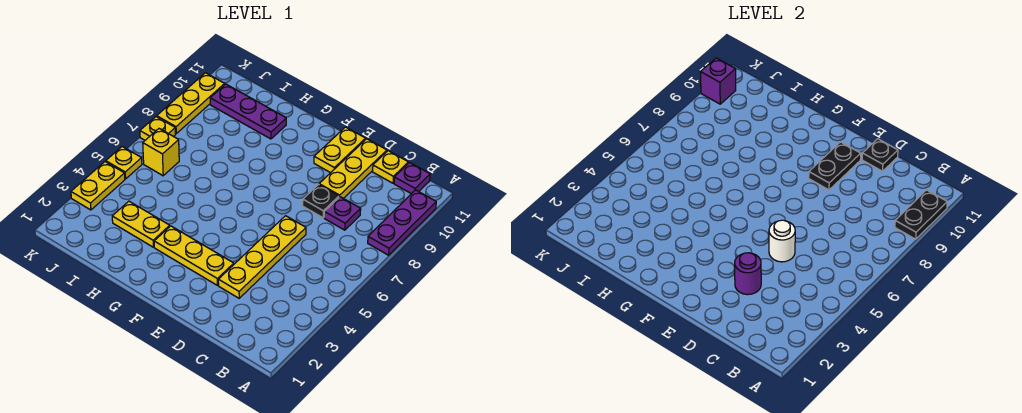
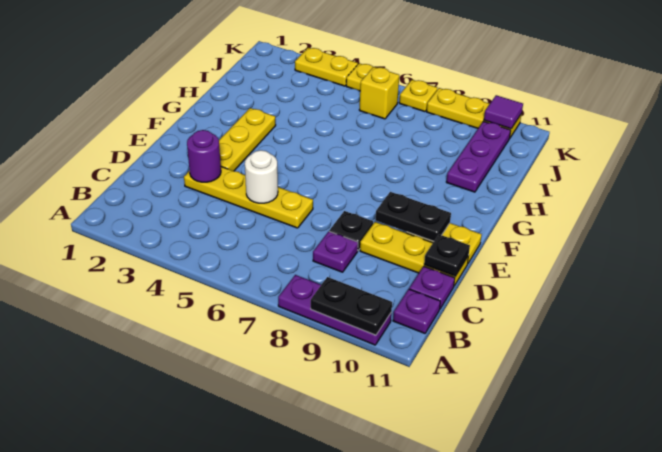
yellow plate C11 level 1 -> purple plate C11 level 1
yellow plate H3:I3 level 1 -> none
purple brick K10 level 2 -> purple tile K10 level 2

